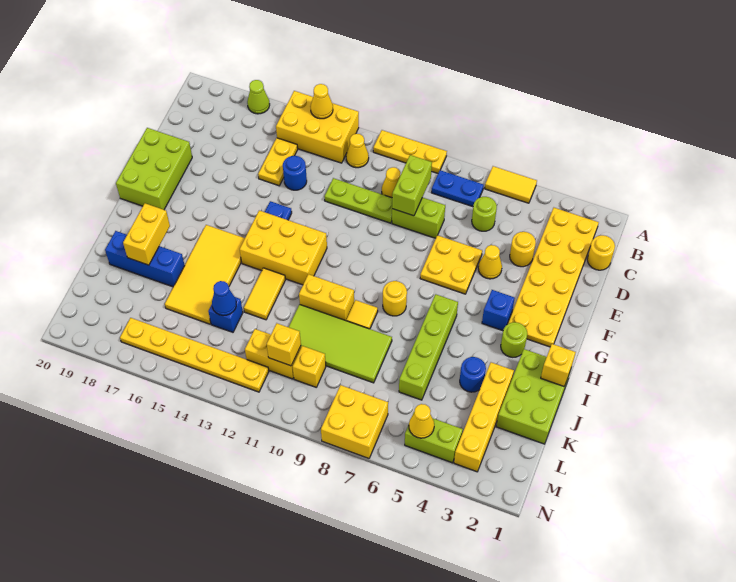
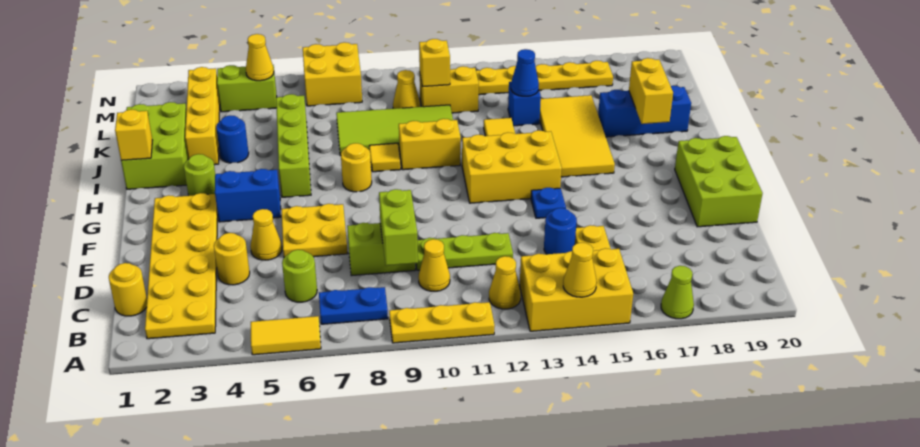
blue brick G4 level 1 -> blue brick G4:G5 level 1
yellow brick L10 level 1 -> yellow cone L10 level 1

